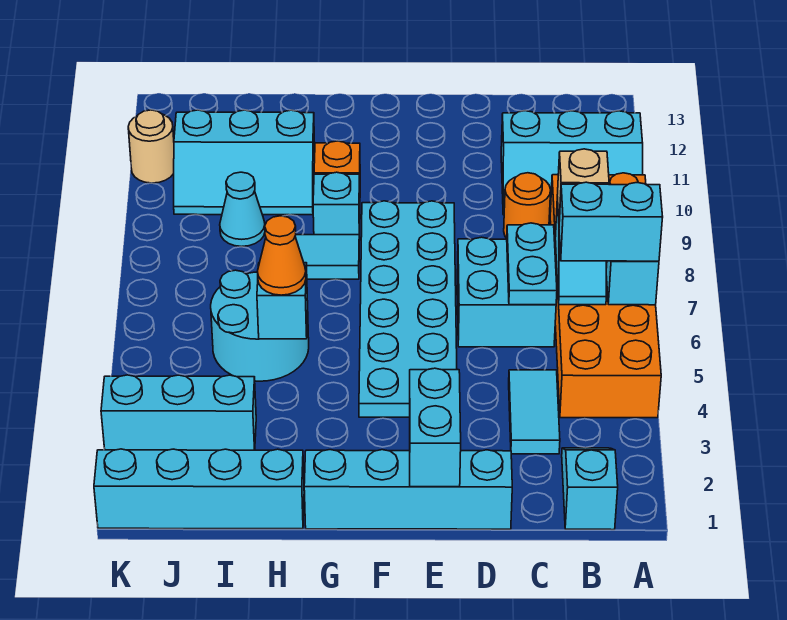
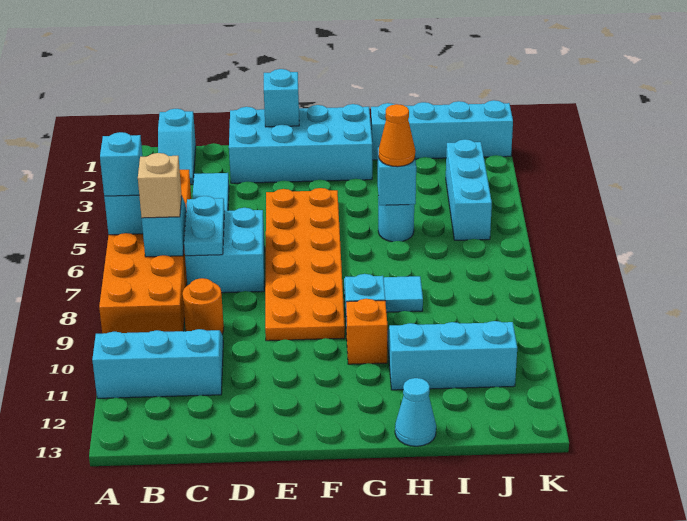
cyan brick A6:B6 level 3 -> cyan brick A6 level 3
cyan brick D1:G1 level 1 -> cyan brick D1:G2 level 1
cyan brick E1:E2 level 2 -> cyan brick E1 level 2
cyan plate E4:F9 level 1 -> orange plate E4:F9 level 1
cyan round brick H5:I6 level 1 -> cyan round brick H5 level 1
cyan brick I3:K3 level 1 -> cyan brick J3:J5 level 1
cyan cone I9 level 1 -> cyan cone H13 level 1
tan round brick K11 level 1 -> none

